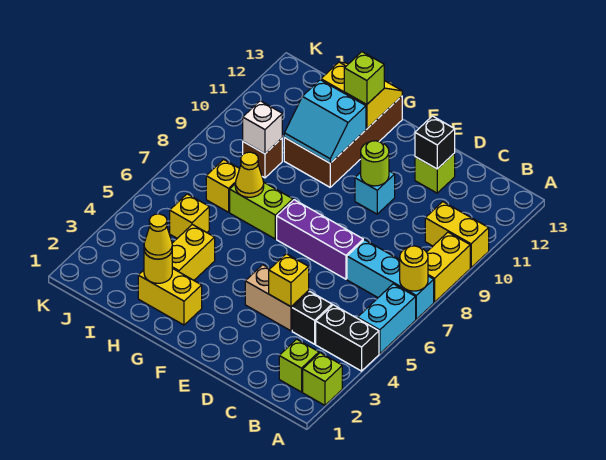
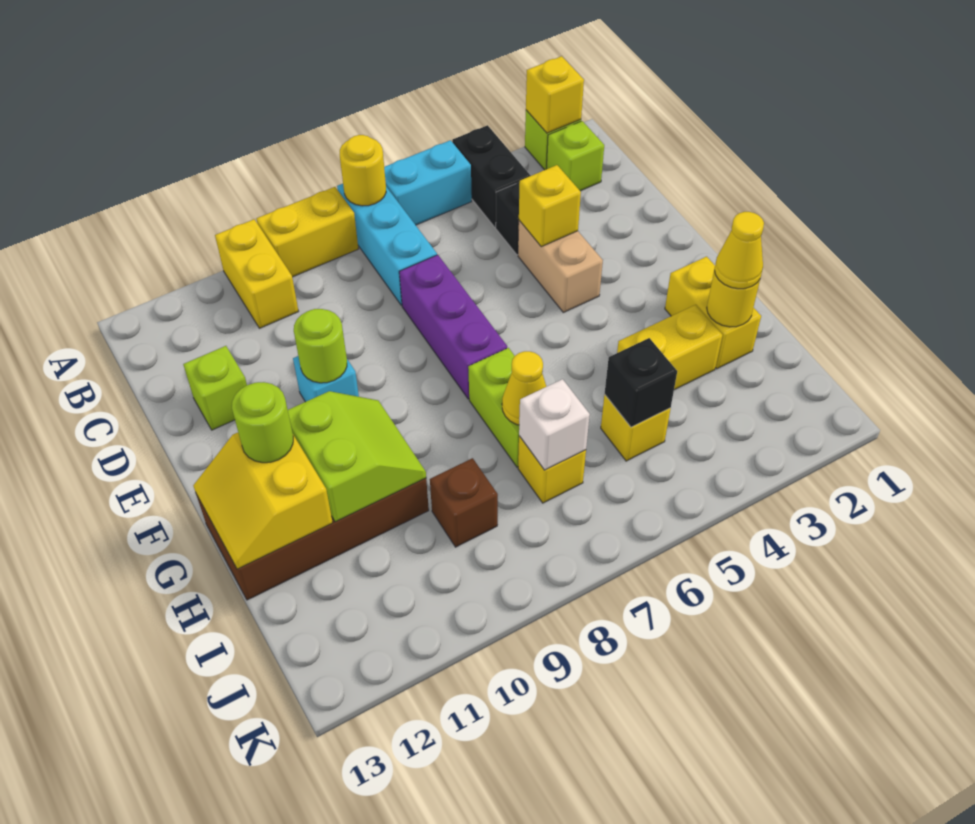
none -> yellow brick A2 level 2
black brick D12 level 2 -> black brick I5 level 2
cyan slope G10:H11 level 2 top 11 -> lime slope G10:H11 level 2 top 11
lime brick G12 level 3 -> lime round brick G12 level 3
white brick I9 level 2 -> white brick I7 level 2

